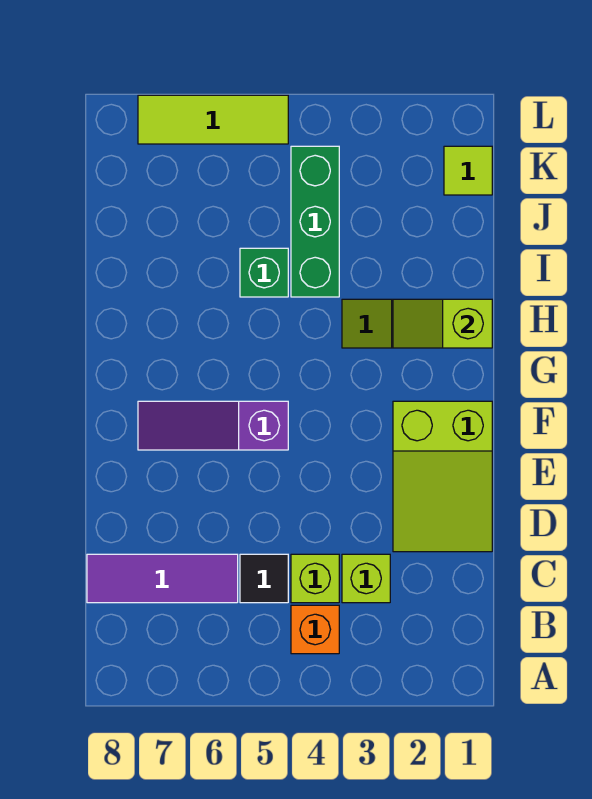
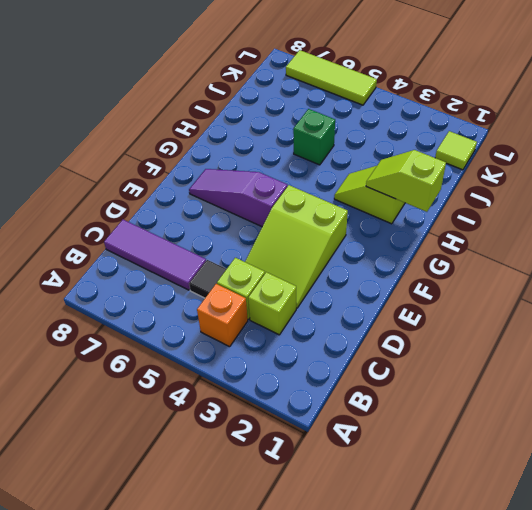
lime slope D1:F2 level 1 top F -> lime slope D3:F4 level 1 top F
green brick I4:K4 level 1 -> none

